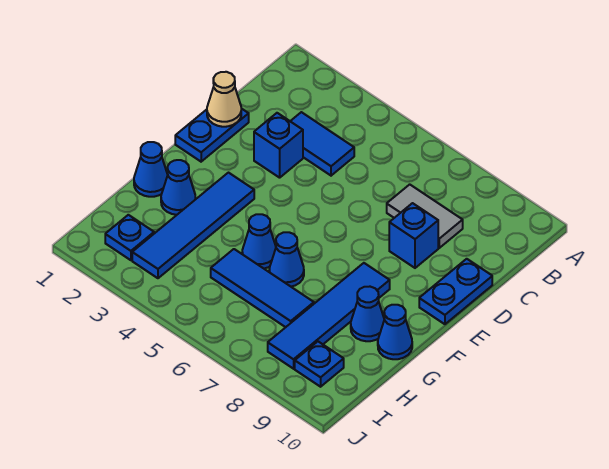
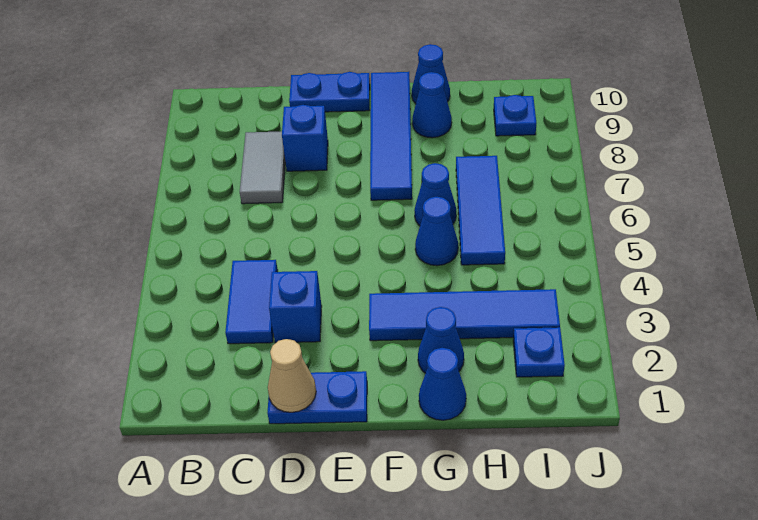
blue tile F8:I8 level 1 -> blue tile F7:F10 level 1

